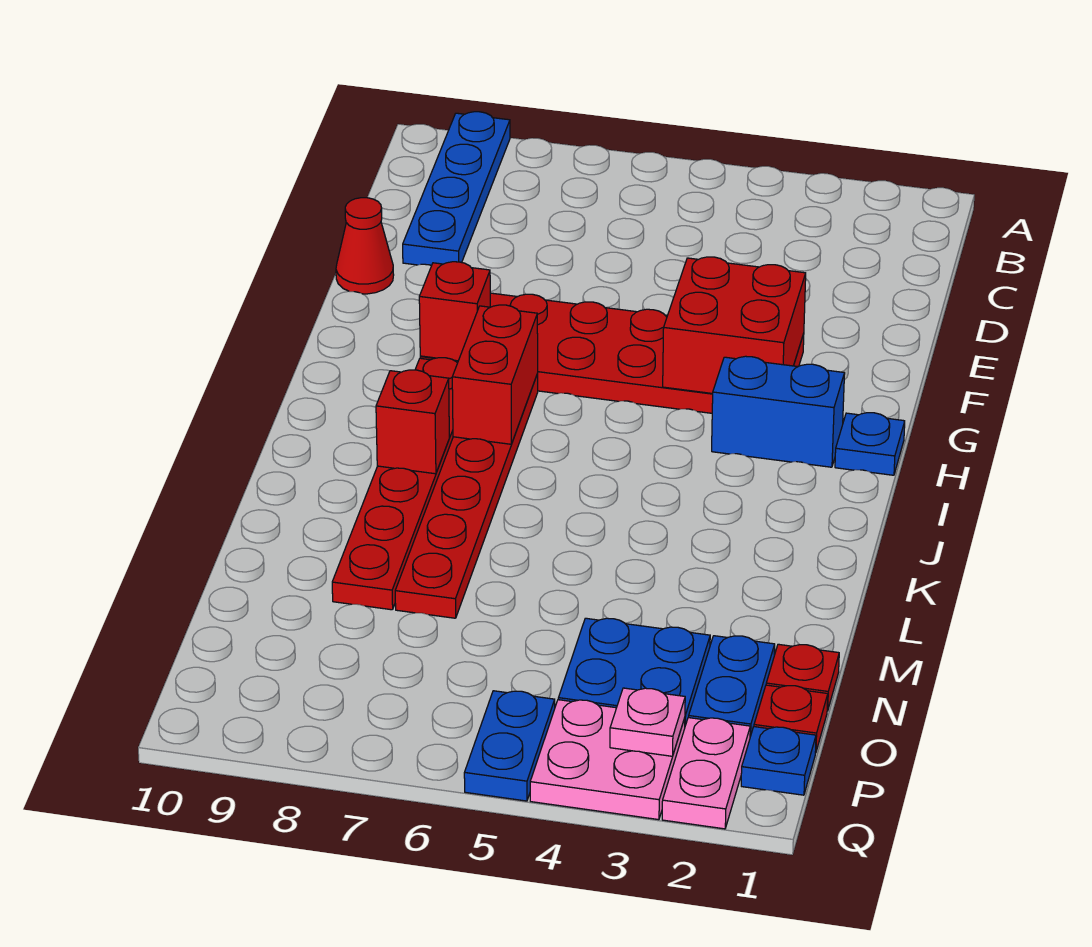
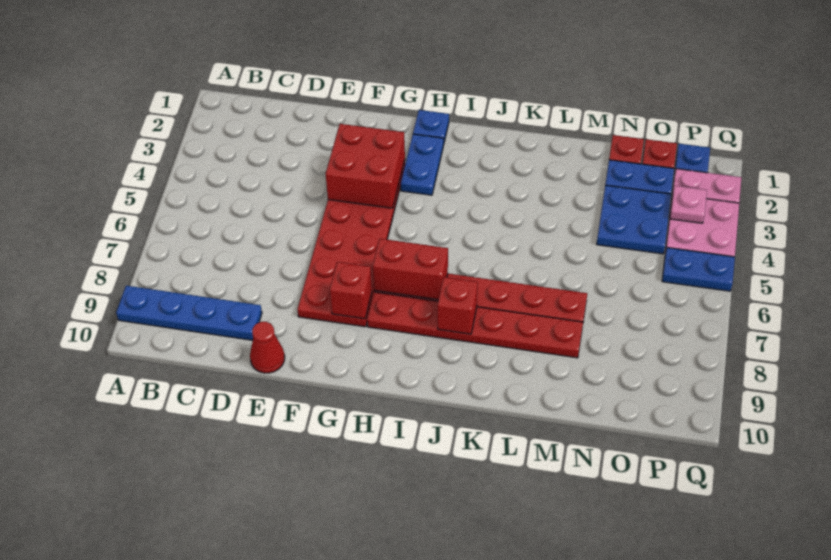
blue brick H2:H3 level 1 -> blue plate H2:H3 level 1

